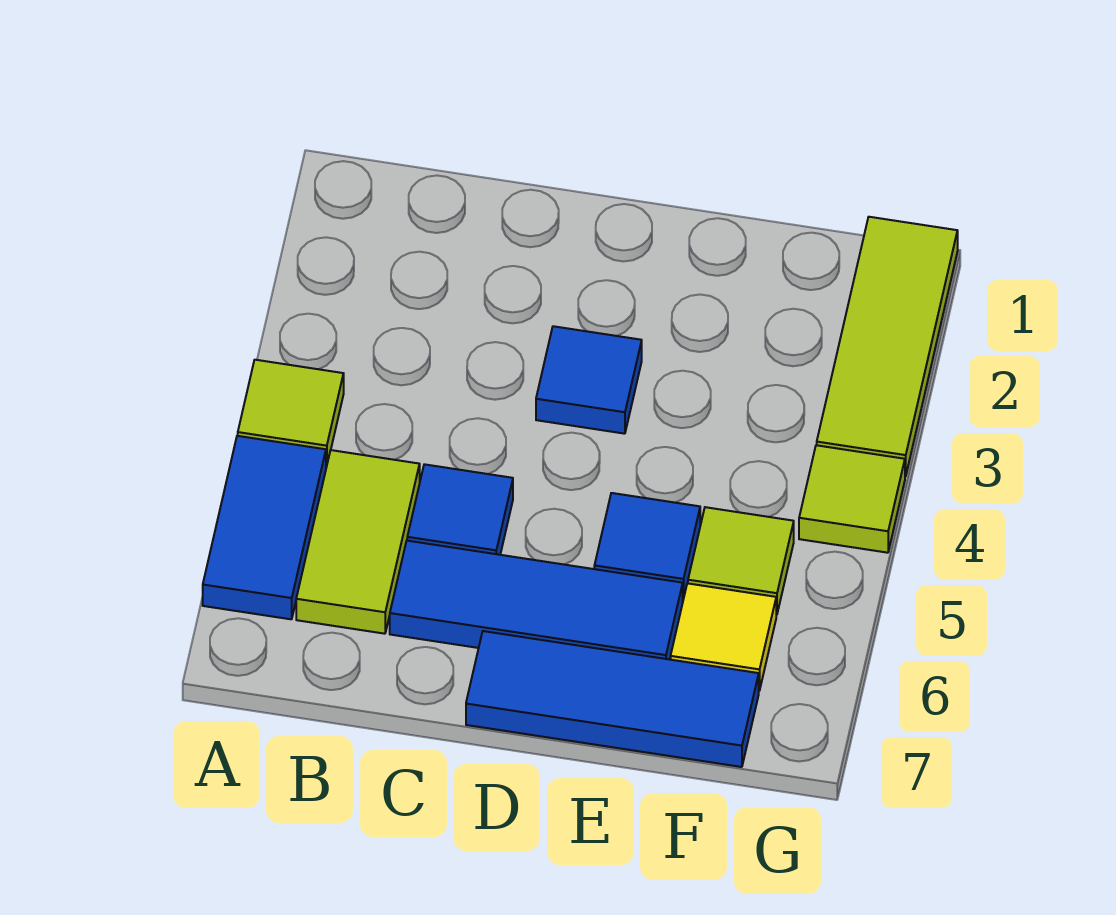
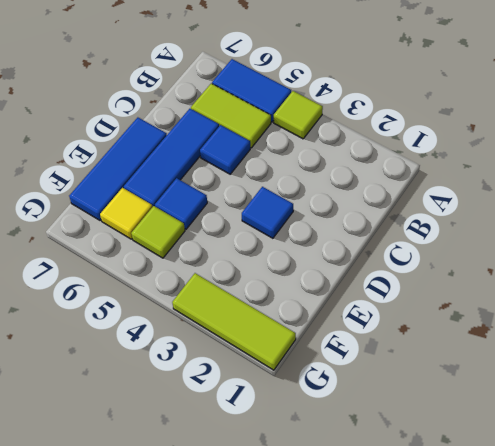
lime tile G4 level 1 -> none

